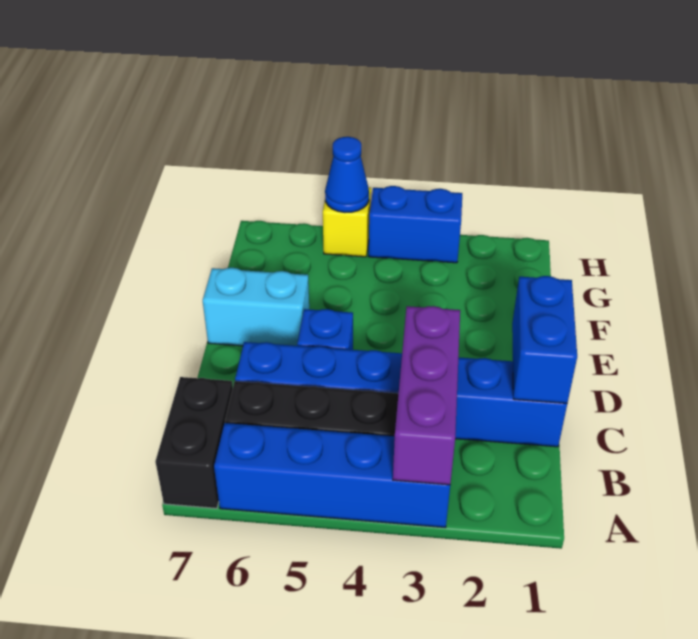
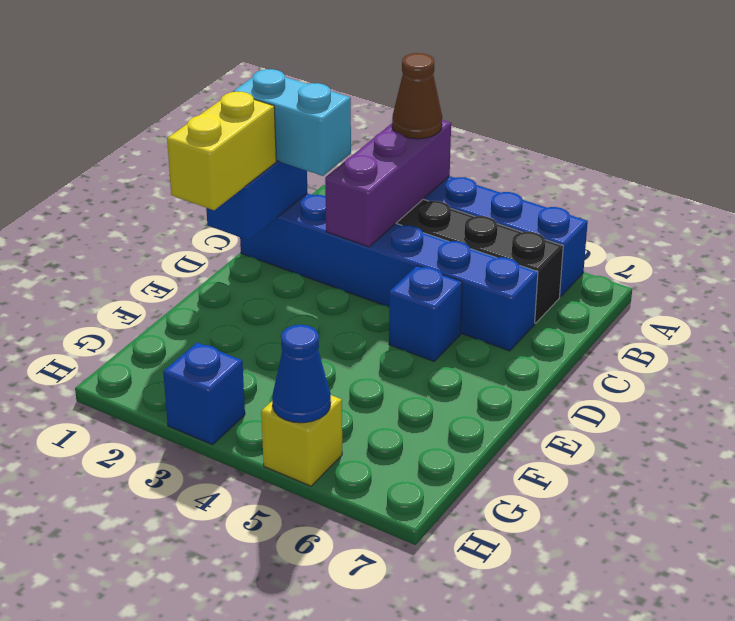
none -> brown cone A3 level 3
black brick A7:B7 level 1 -> none
none -> yellow brick D1:E1 level 3
cyan brick E6:E7 level 1 -> cyan brick C1:C2 level 3
blue brick H3:H4 level 1 -> blue brick H3 level 1

